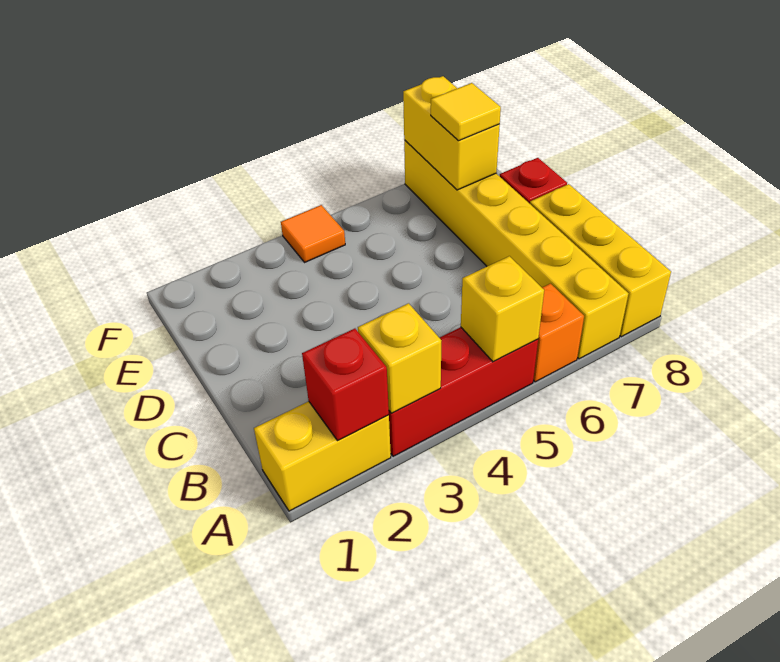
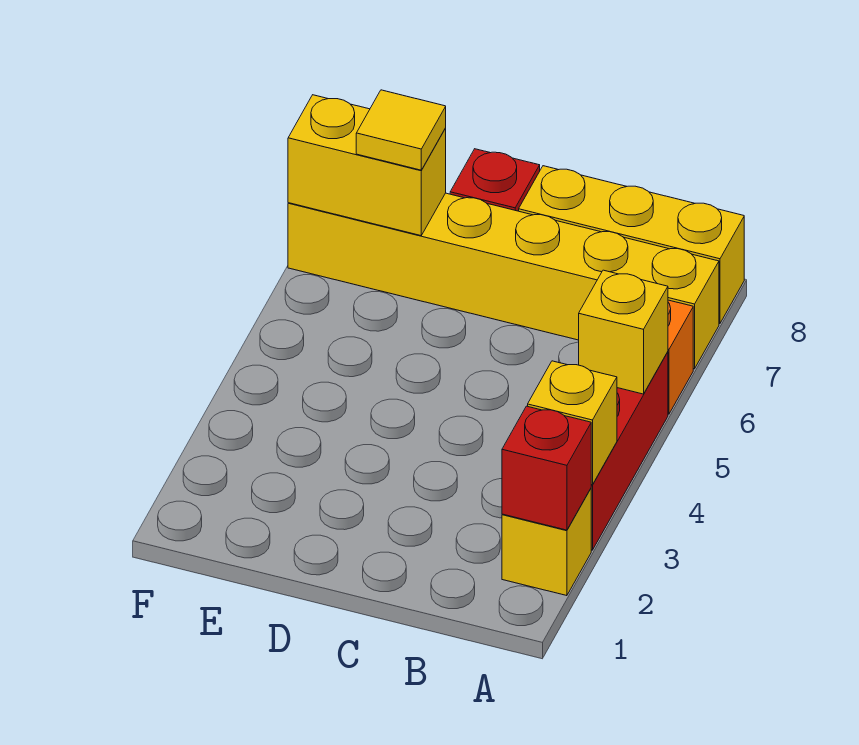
yellow brick A1:A2 level 1 -> yellow brick A2 level 1
orange tile F4 level 1 -> none

